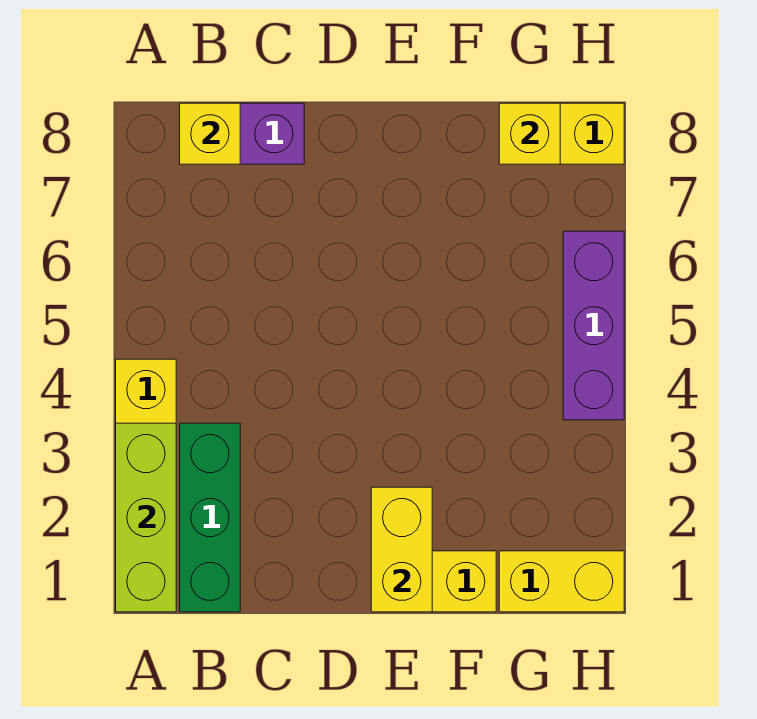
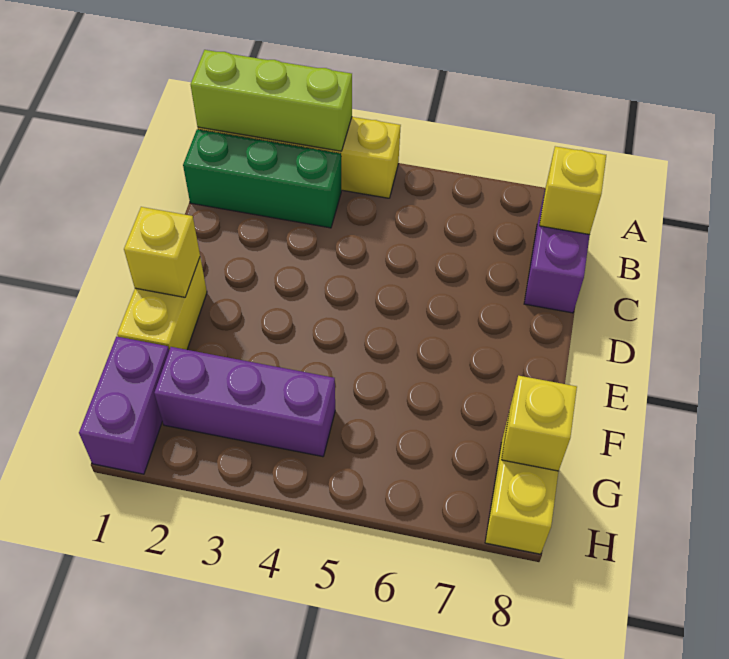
yellow brick E1:E2 level 2 -> yellow brick E1 level 2
yellow brick G1:H1 level 1 -> purple brick G1:H1 level 1
purple brick H4:H6 level 1 -> purple brick G2:G4 level 1

